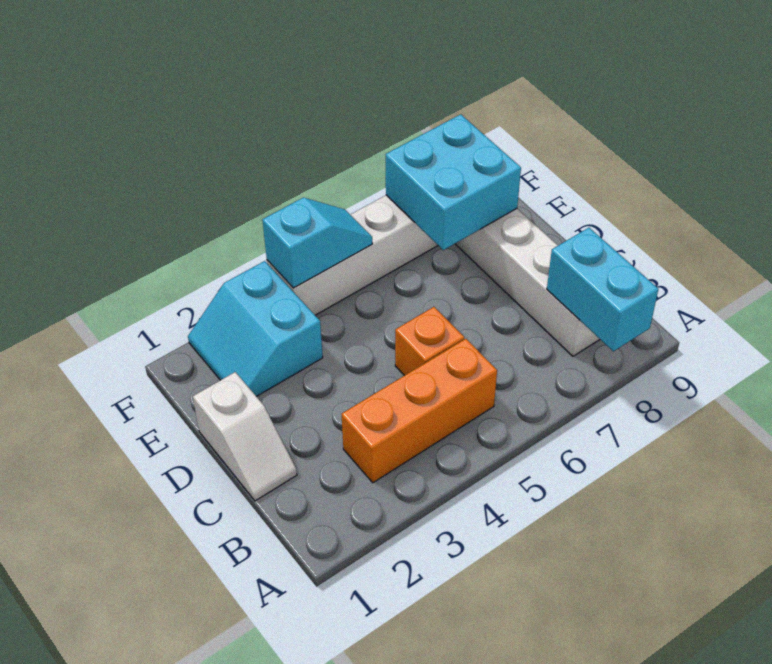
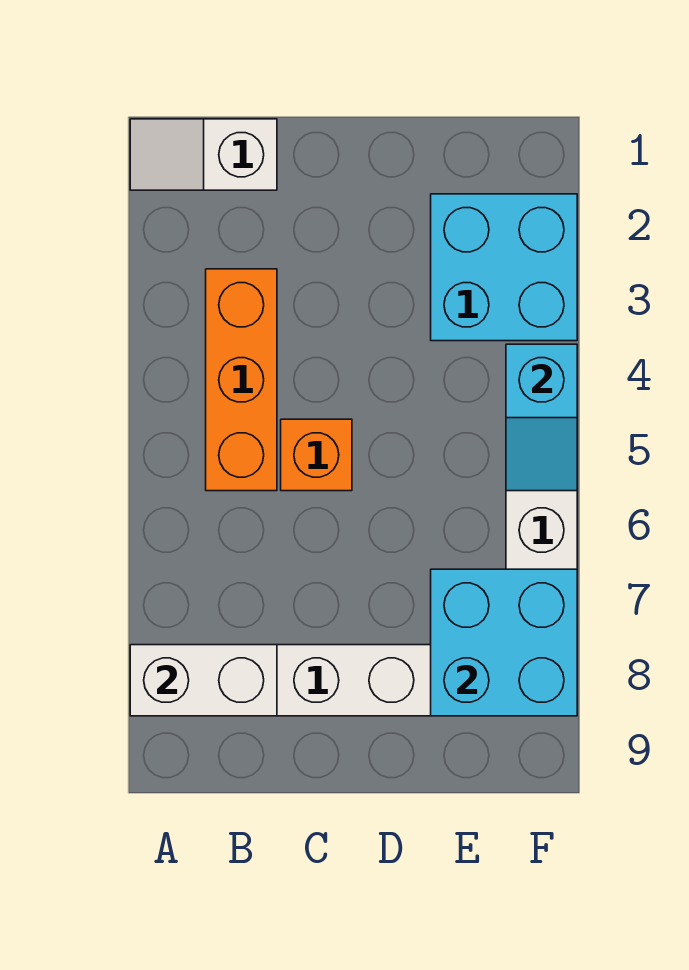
cyan brick A8:B8 level 2 -> white brick A8:B8 level 2
white slope C1:D1 level 1 top D -> white slope A1:B1 level 1 top B
cyan slope E2:F3 level 1 top 3 -> cyan brick E2:F3 level 1

